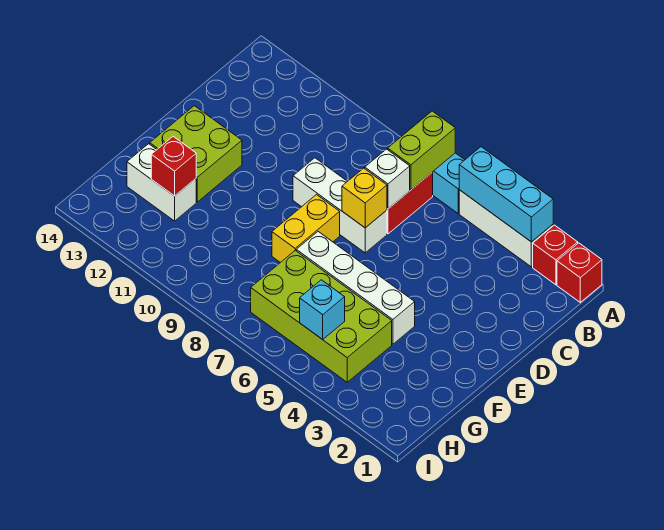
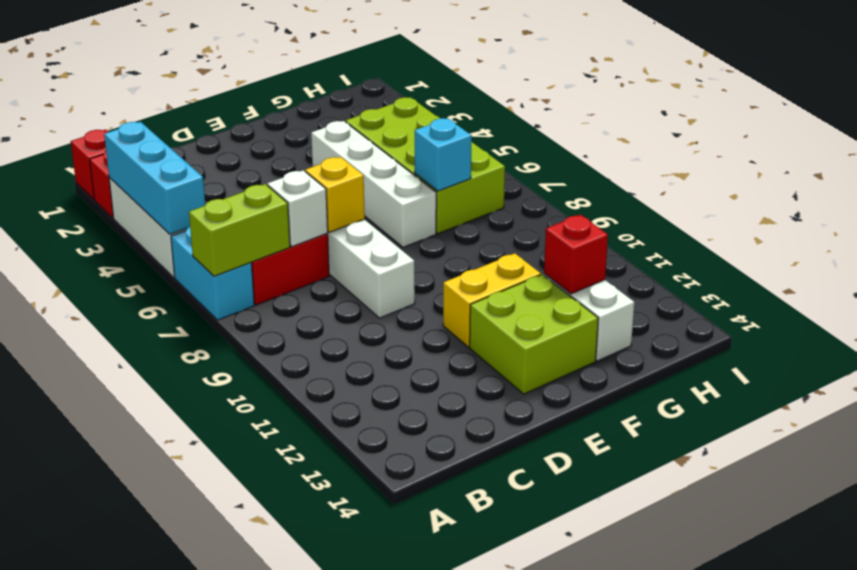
yellow brick E8:F8 level 1 -> yellow brick E11:F11 level 1
cyan brick H5 level 2 -> cyan brick G7 level 2

